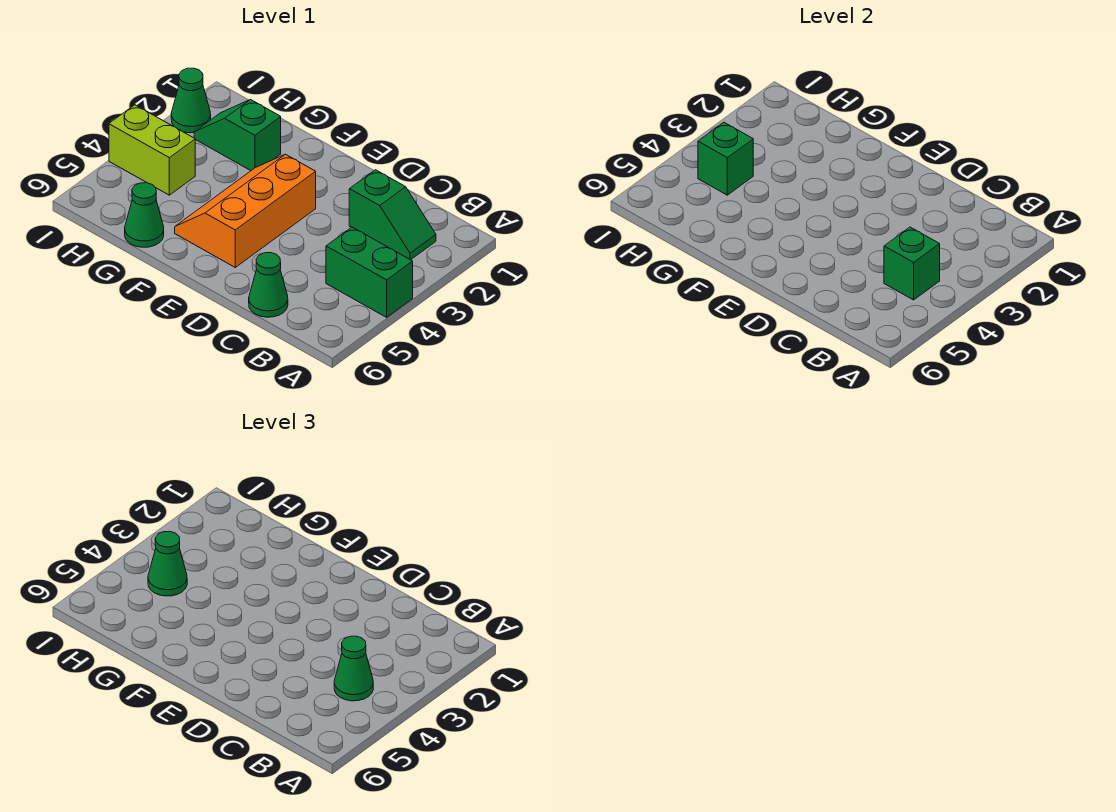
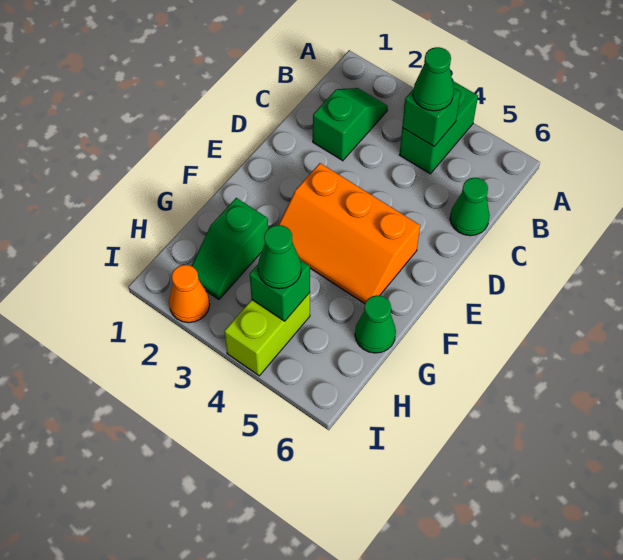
green cone I2 level 1 -> orange cone I2 level 1

